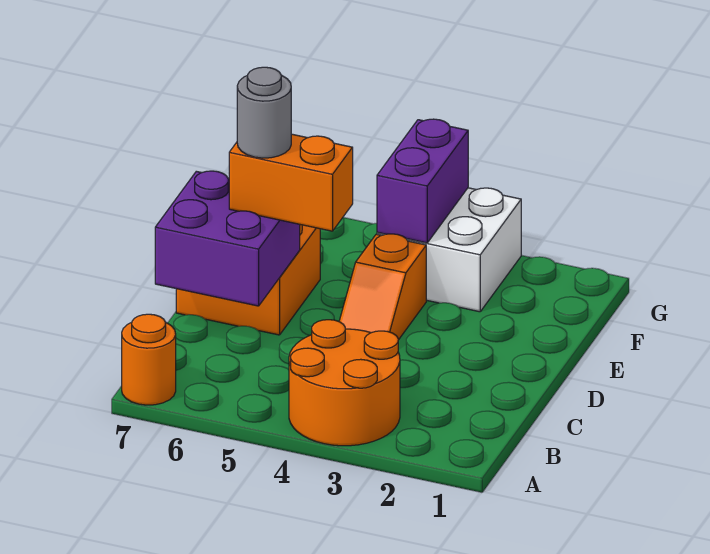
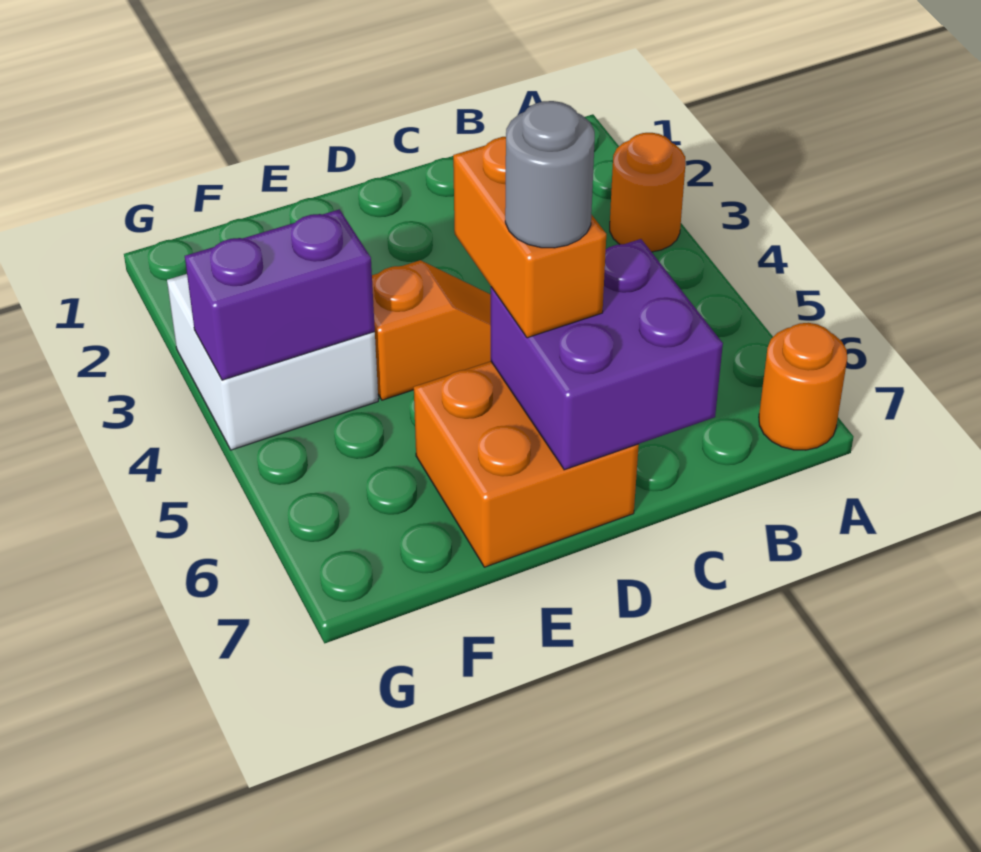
orange round brick A3:B4 level 1 -> orange round brick A3 level 1

